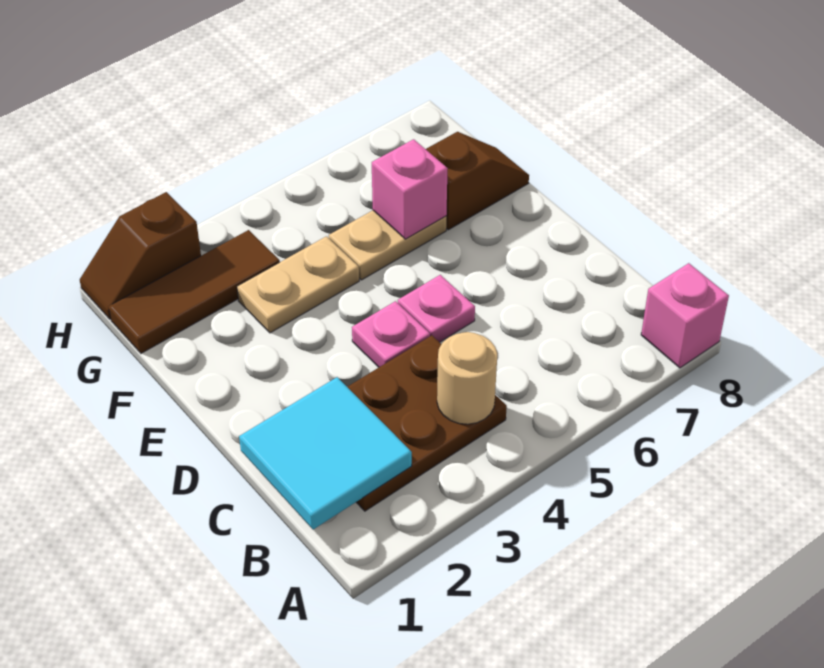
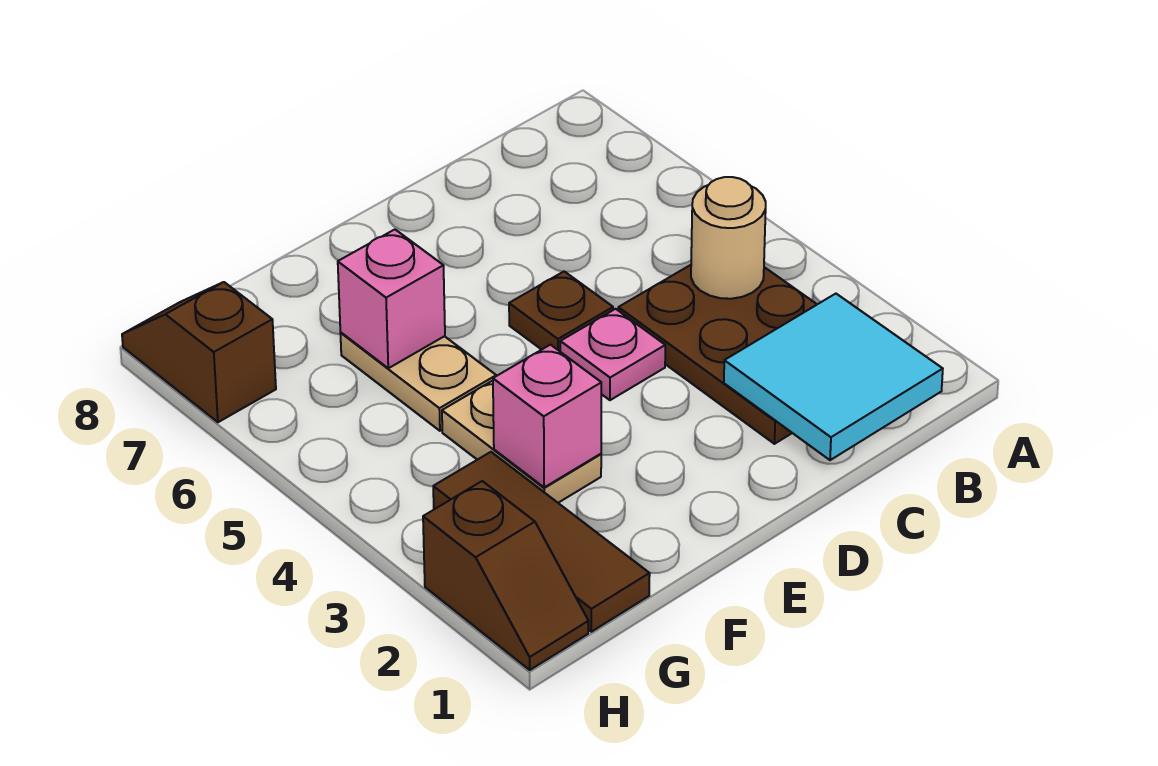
pink brick A8 level 1 -> pink brick F3 level 2
pink plate D5 level 1 -> brown plate D5 level 1
brown slope F7:F8 level 1 top 7 -> brown slope H7:H8 level 1 top 7

